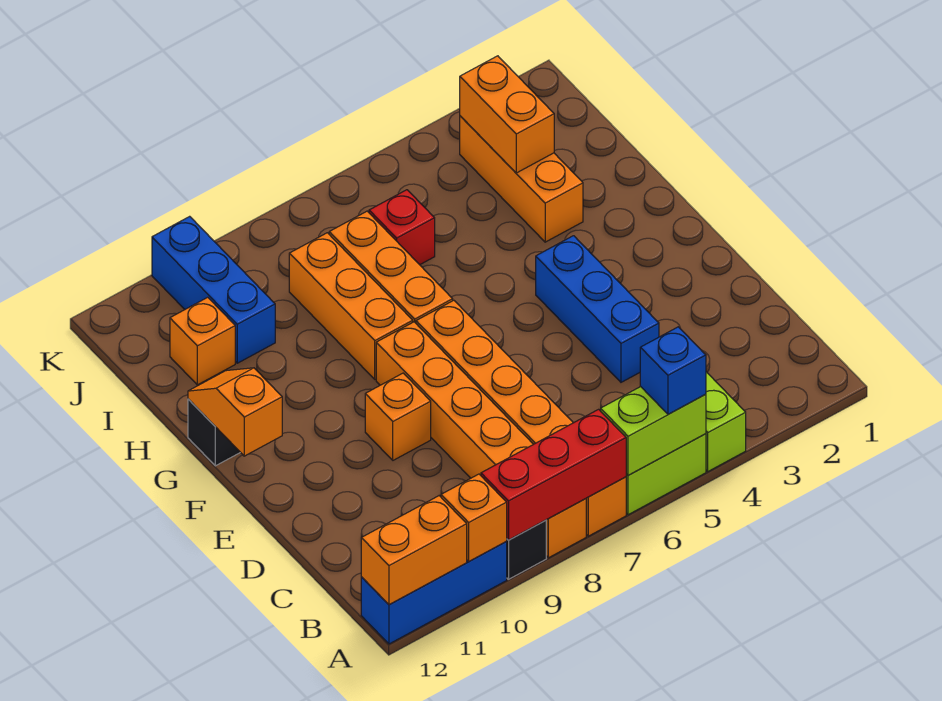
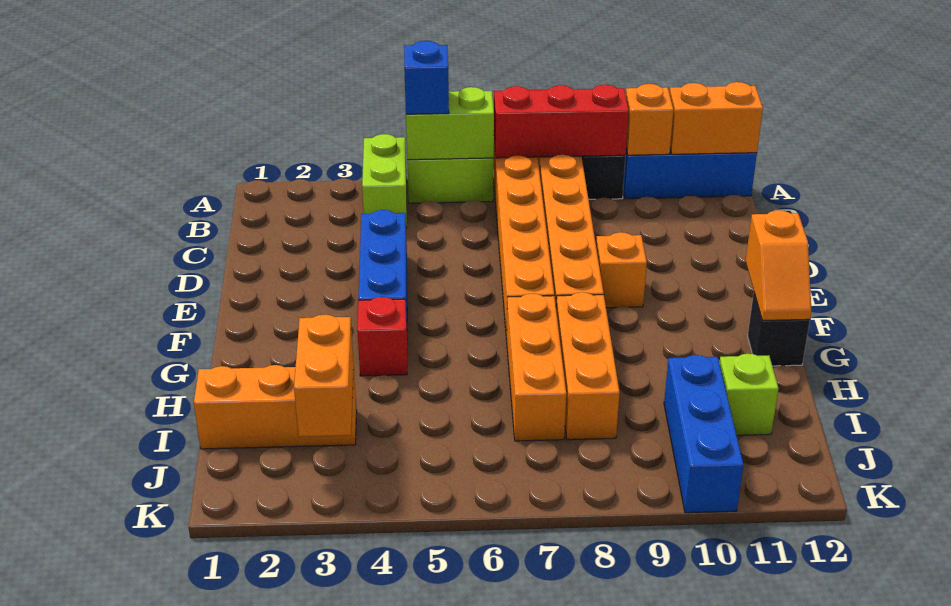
orange brick H3:J3 level 1 -> orange brick I1:I3 level 1
red brick I6 level 1 -> red brick G4 level 1
orange brick I11 level 1 -> lime brick I11 level 1

